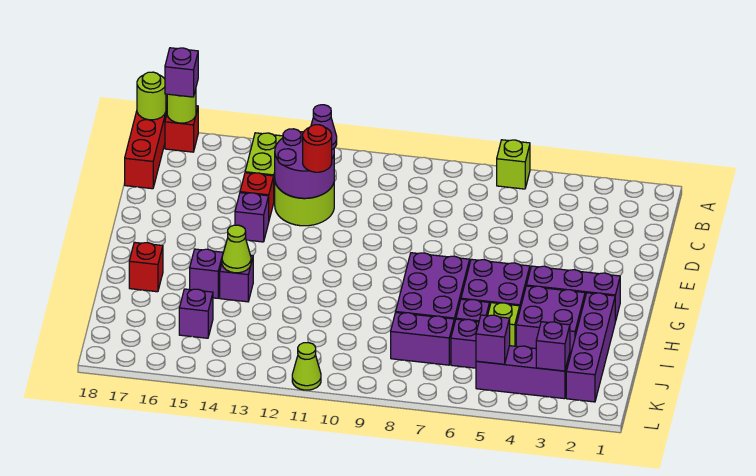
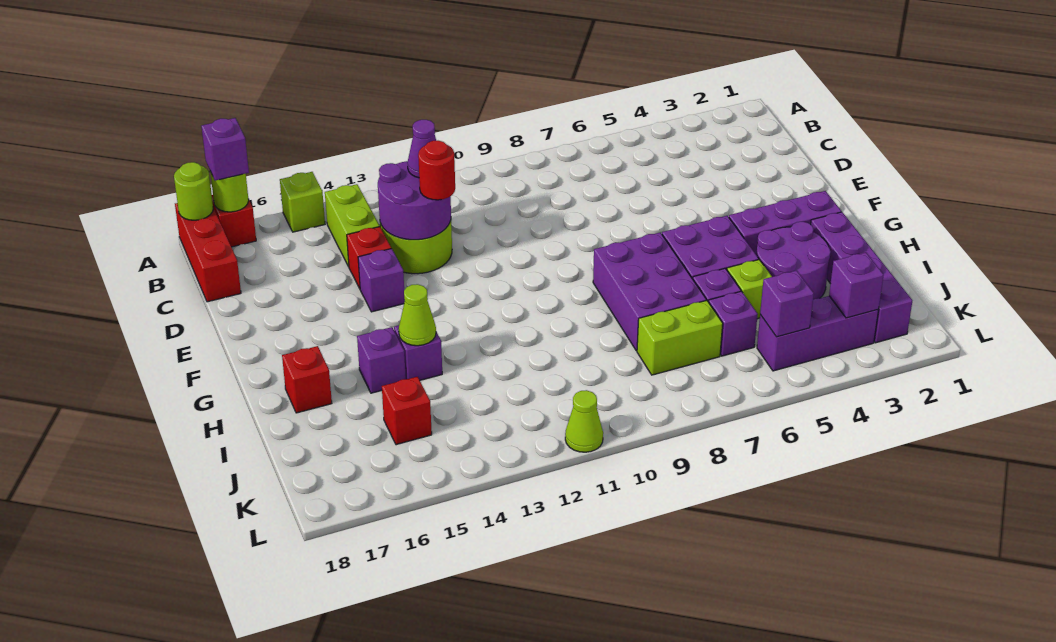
lime brick A6 level 1 -> lime brick A15 level 1
purple brick H3:I4 level 1 -> purple round brick H3:I4 level 1
purple brick J7:J8 level 1 -> lime brick J7:J8 level 1
purple brick J15 level 1 -> red brick J15 level 1

